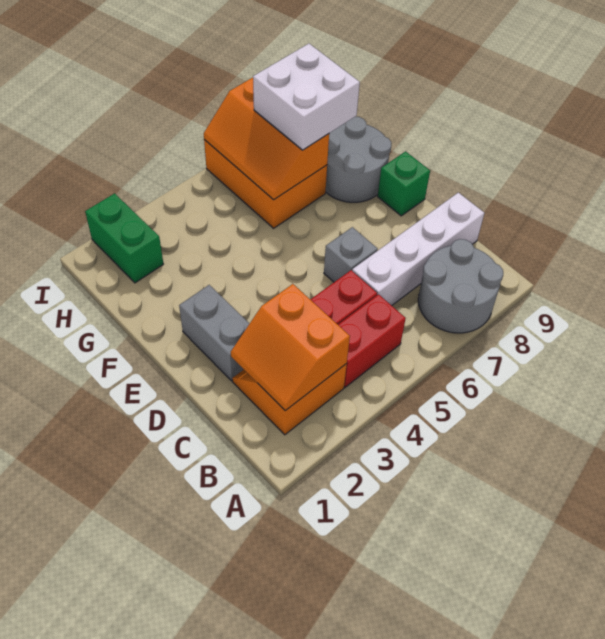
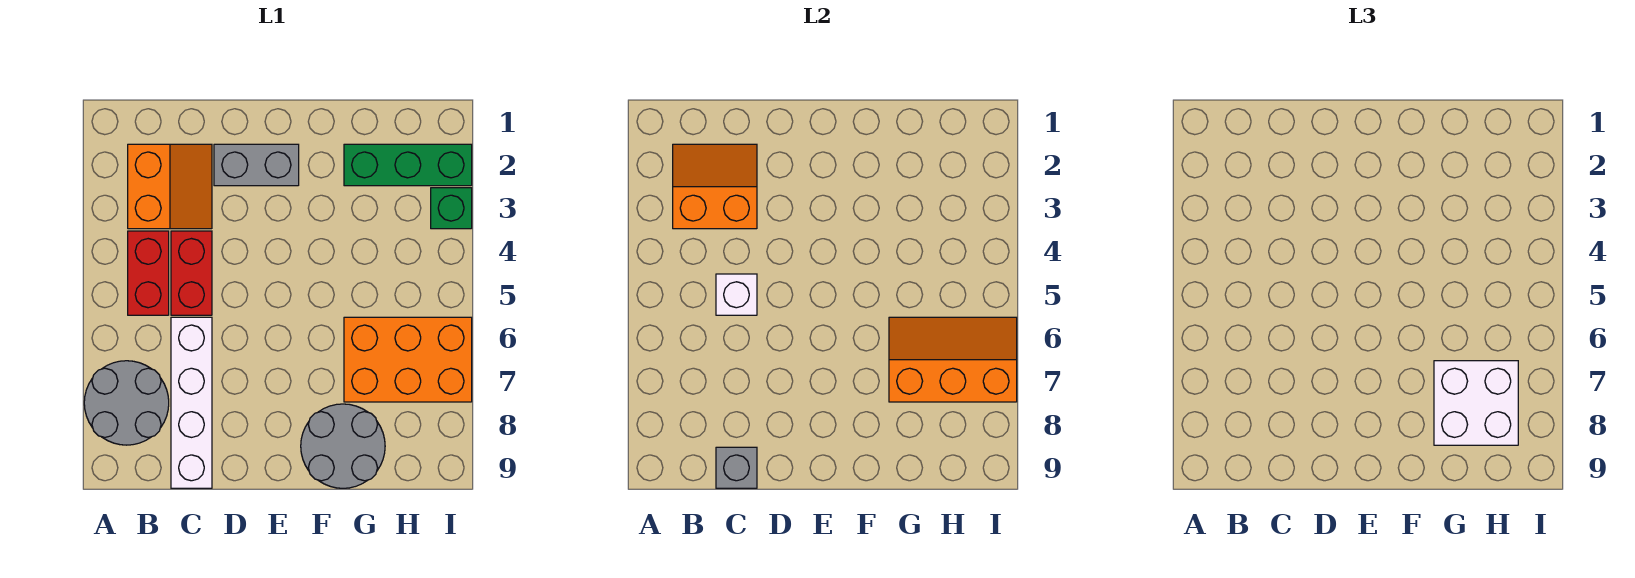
none -> white brick C5 level 2
grey brick D6 level 1 -> grey brick C9 level 2
green brick E9 level 1 -> green brick I3 level 1
green brick H2:I2 level 1 -> green brick G2:I2 level 1

